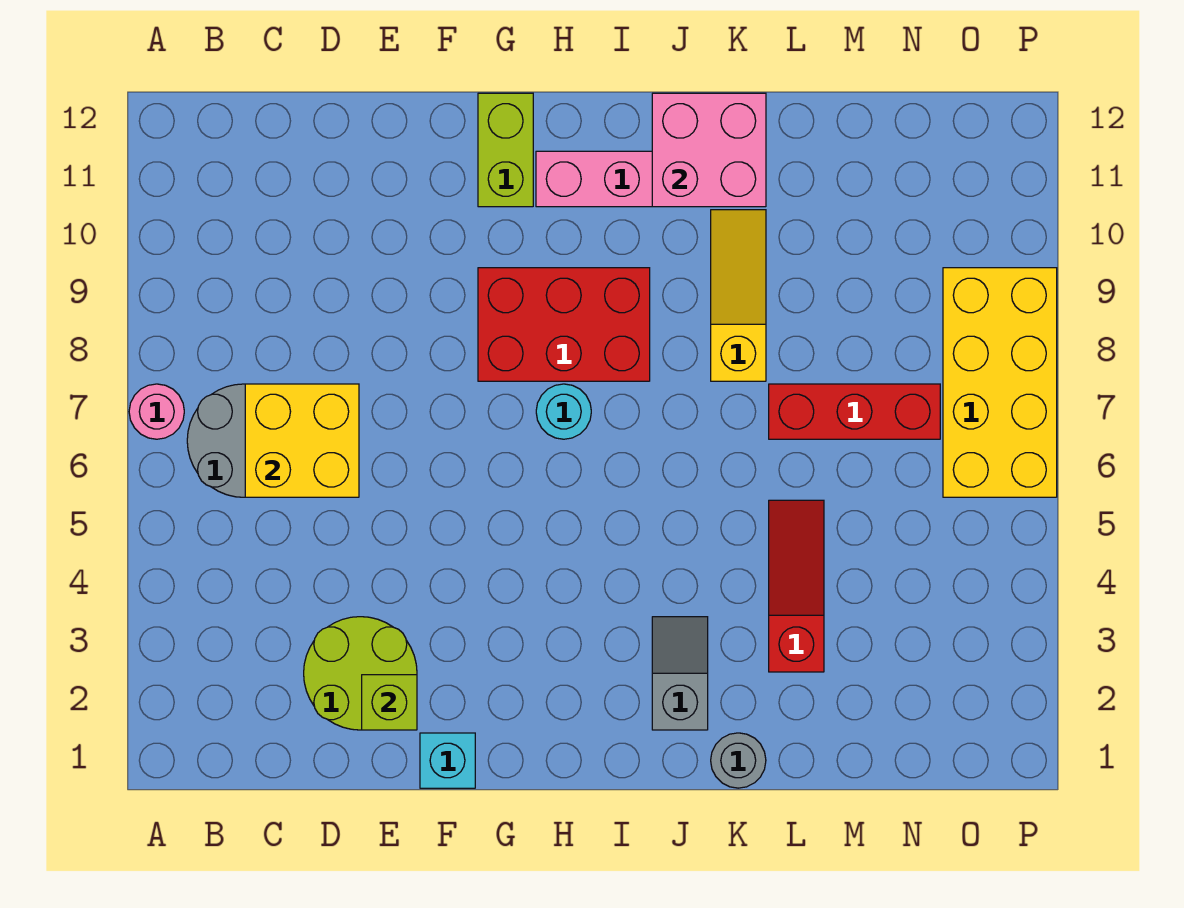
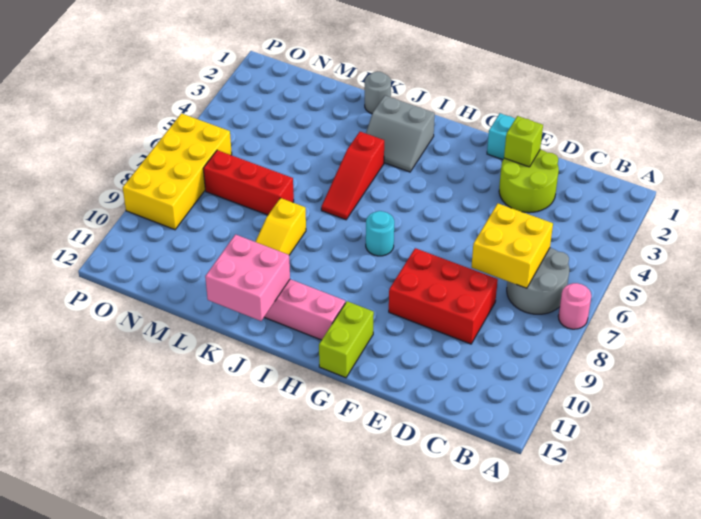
red brick G8:I9 level 1 -> red brick D8:F9 level 1
grey slope J2:J3 level 1 top 2 -> grey slope I2:J3 level 1 top 2
red slope L3:L5 level 1 top 3 -> red slope J4:J6 level 1 top 4

